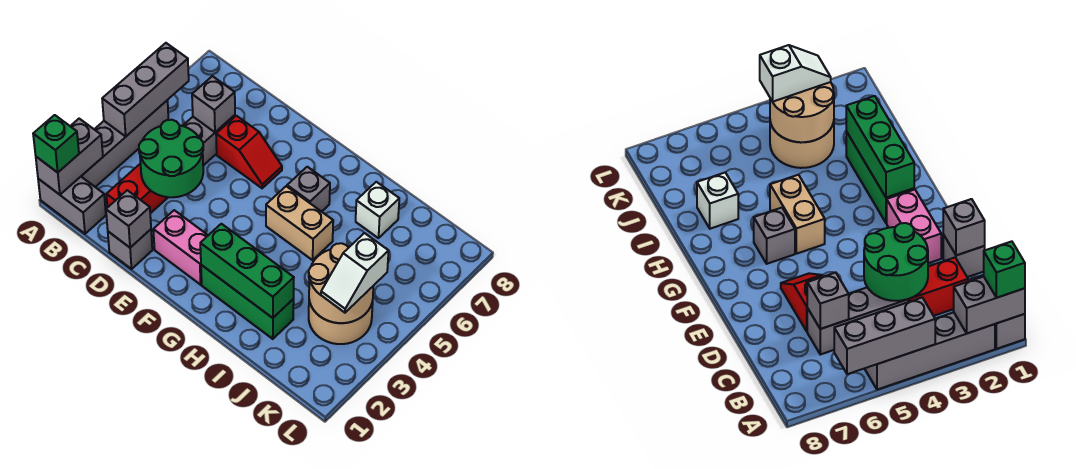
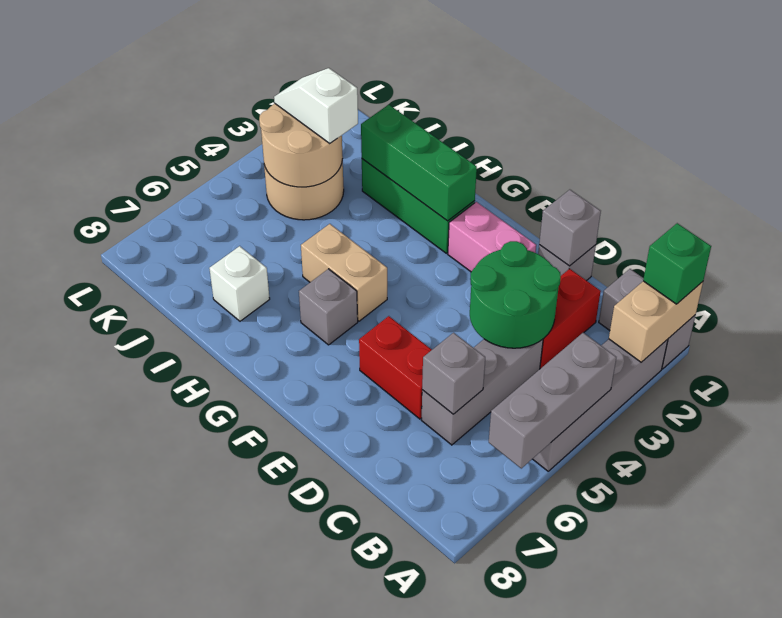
grey brick A1:A2 level 2 -> tan brick A1:A2 level 2
red slope D6:E6 level 1 top D -> red brick D6:E6 level 1
white slope K3:K4 level 3 top 4 -> white slope J3:K3 level 3 top J

